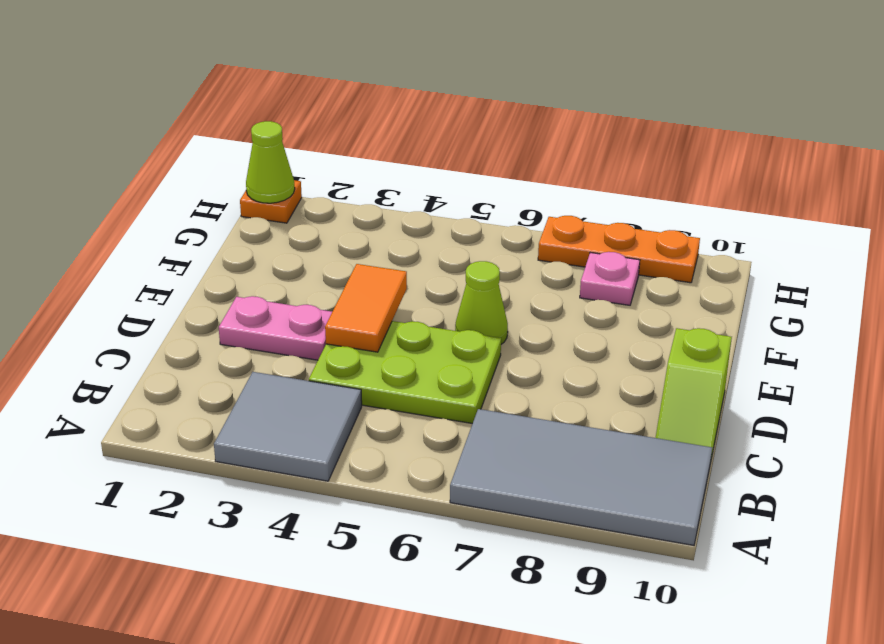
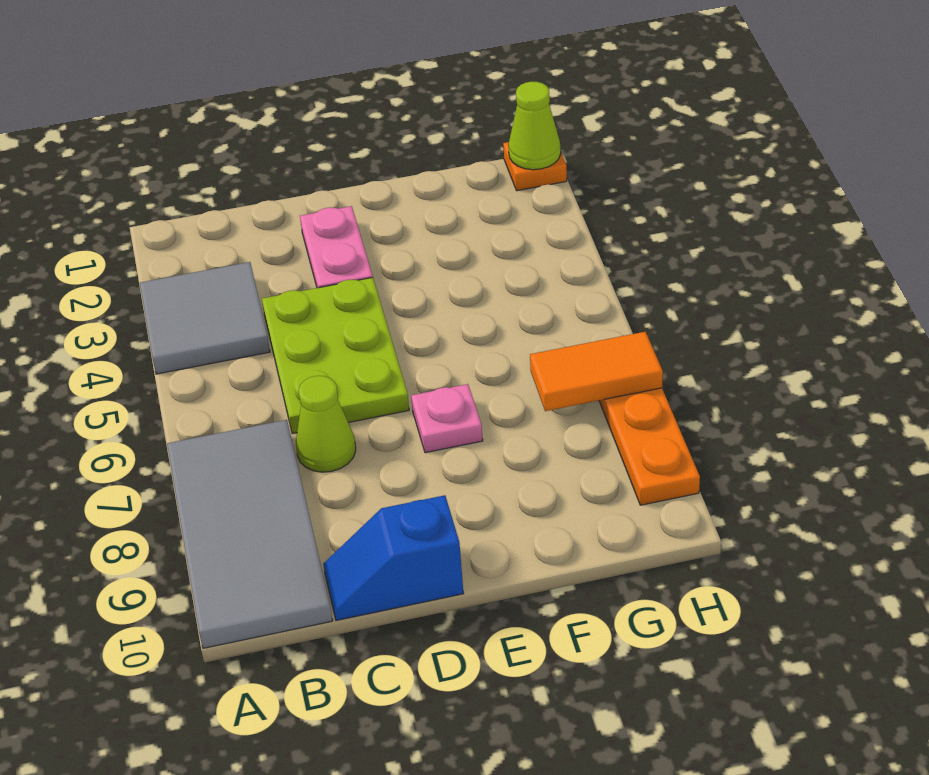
lime slope C10:D10 level 1 top D -> blue slope C10:D10 level 1 top D
orange tile D4:E4 level 2 -> orange tile G7:H7 level 2
lime cone E6 level 1 -> lime cone C7 level 1
pink plate G8 level 1 -> pink plate E7 level 1

